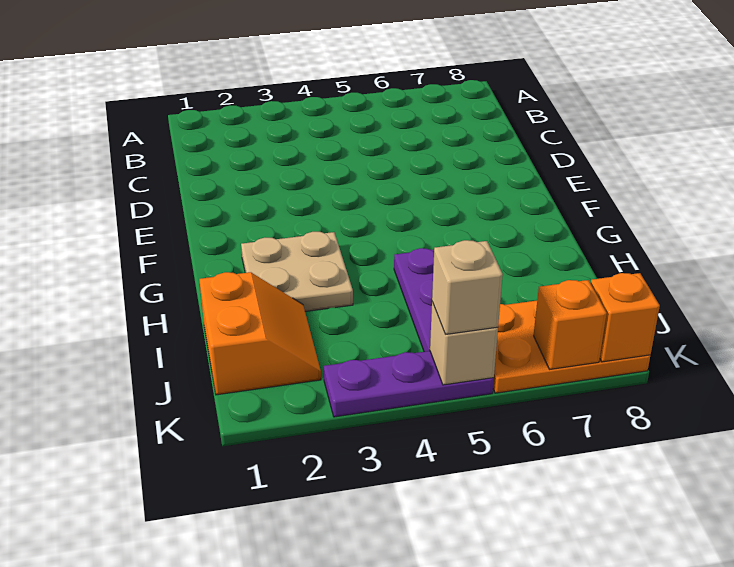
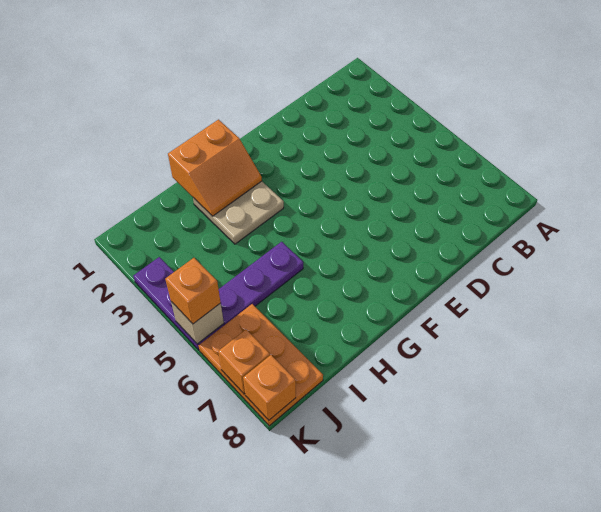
orange slope I1:J2 level 1 top 1 -> orange slope G1:H2 level 2 top 1
tan brick K5 level 3 -> orange brick K5 level 3

